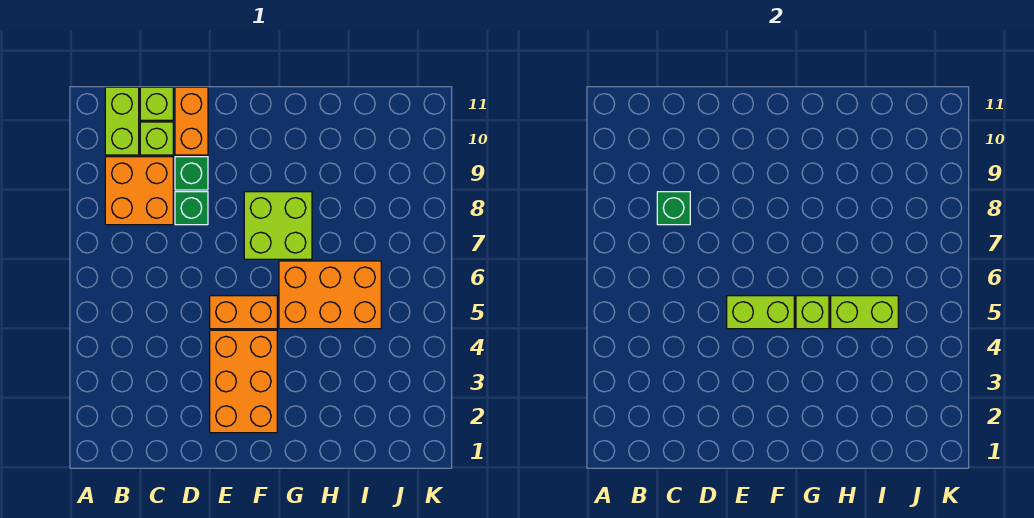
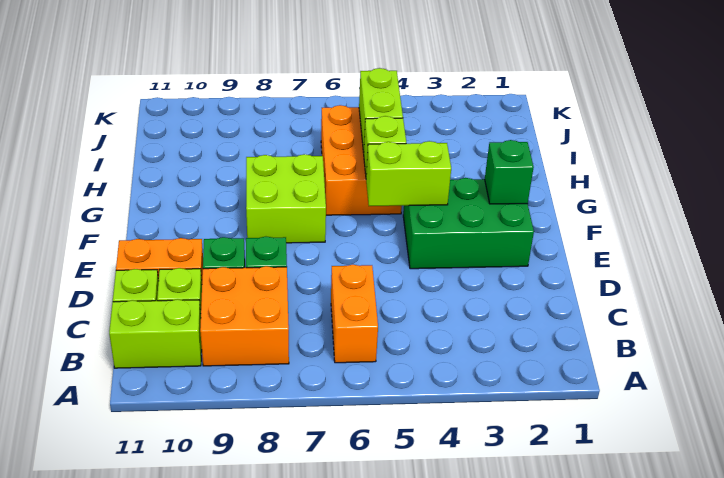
green brick C8 level 2 -> green brick F2 level 2
orange brick E2:F4 level 1 -> green brick E2:F4 level 1
orange brick E5:F5 level 1 -> orange brick B6:C6 level 1
lime brick E5:F5 level 2 -> lime brick F4:F5 level 2

